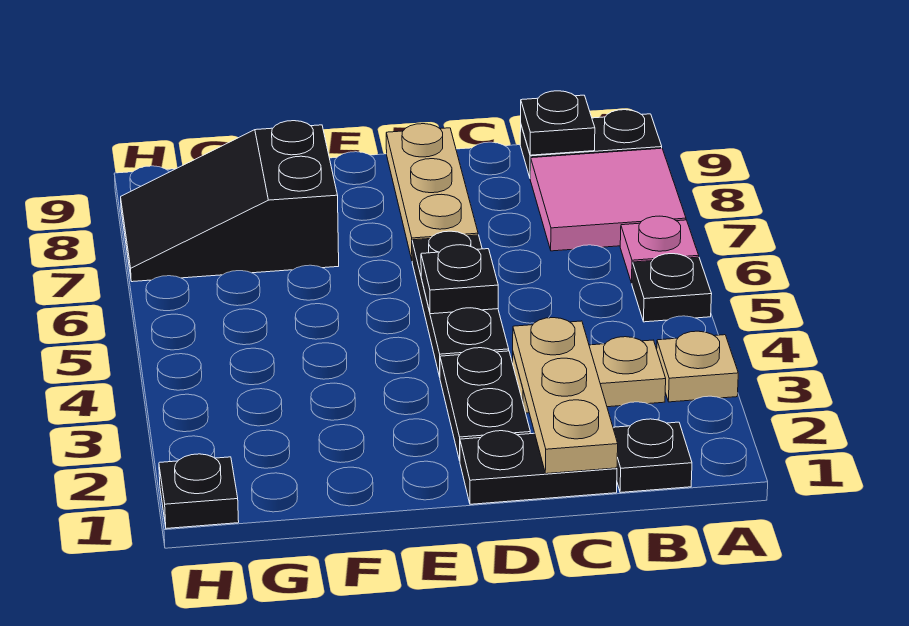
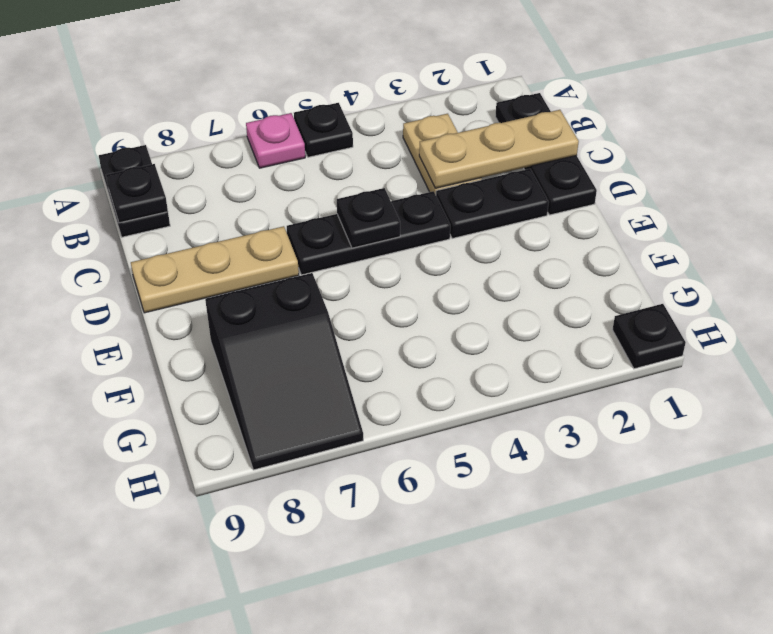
tan plate A3 level 1 -> none
pink tile A7:B8 level 1 -> none

